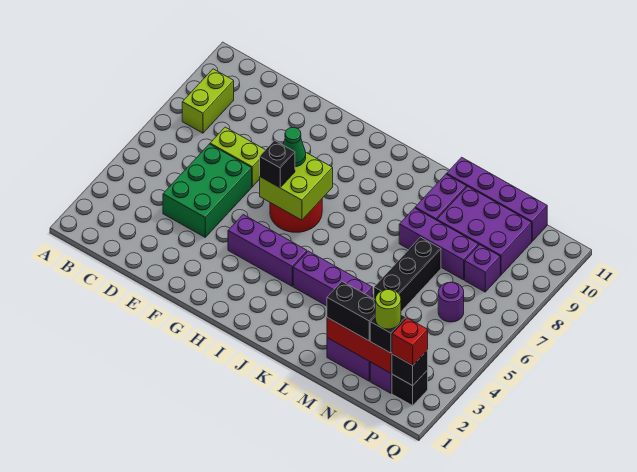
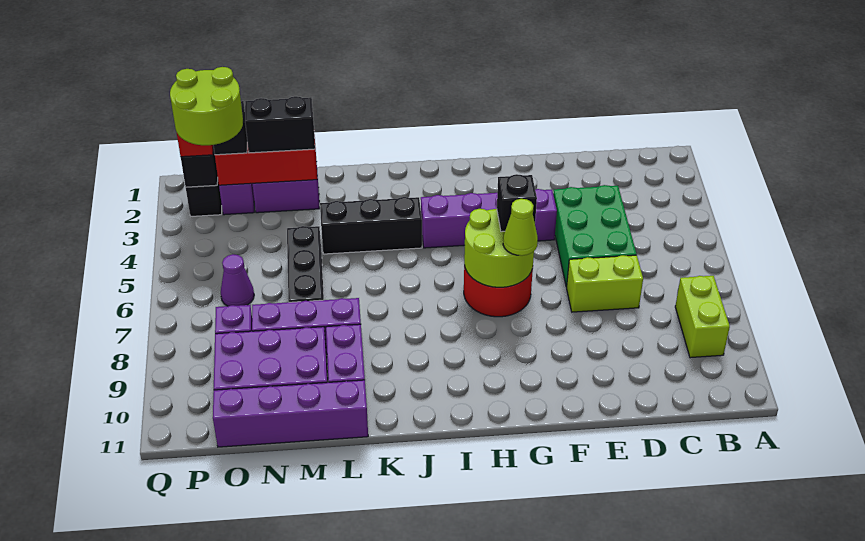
purple brick G4:I4 level 1 -> purple brick F4:I4 level 1
lime brick G6:H7 level 2 -> lime round brick G6:H7 level 2
green cone G7 level 3 -> lime cone G7 level 3
purple brick J4:L4 level 1 -> black brick J4:L4 level 1
lime round brick O2 level 4 -> lime round brick O2:P3 level 4
purple round brick O6 level 1 -> purple cone O6 level 1

